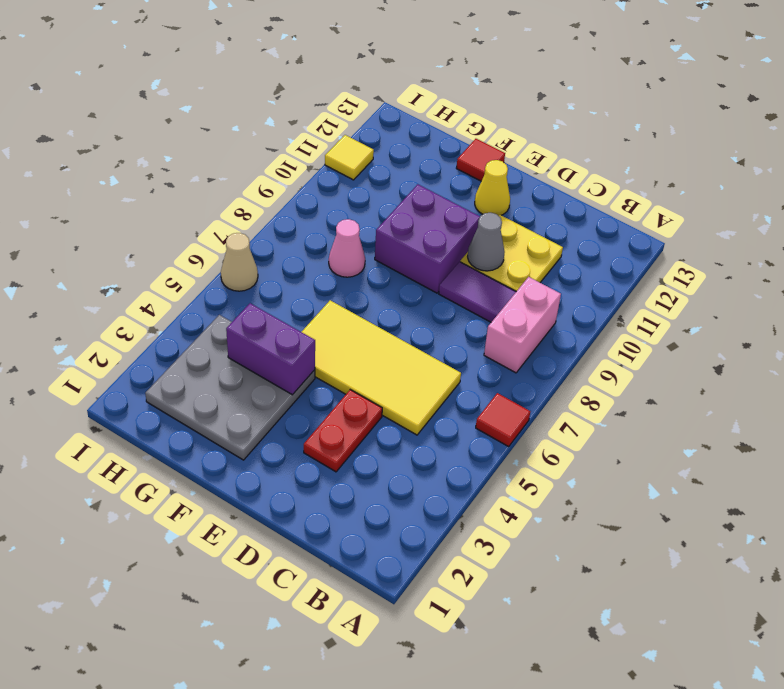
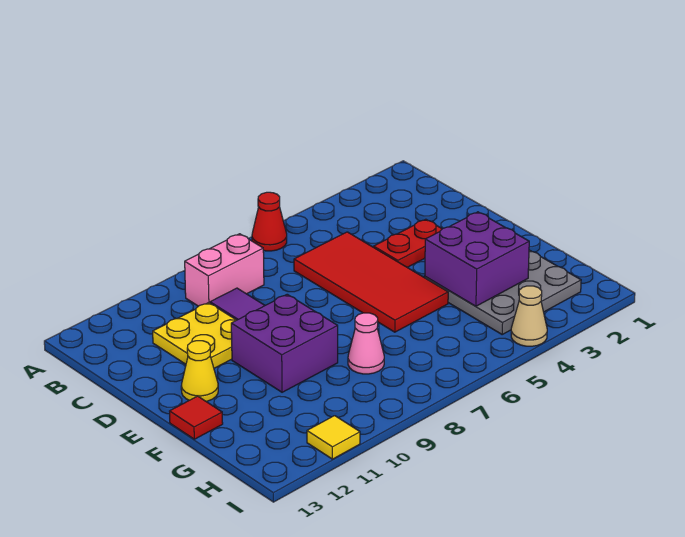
red tile A6 level 1 -> red cone A6 level 1
yellow tile C5:F6 level 1 -> red tile C5:F6 level 1
grey cone D10 level 2 -> none
purple brick F4:G4 level 2 -> purple brick F3:G4 level 2
tan cone I6 level 1 -> tan cone I4 level 1

